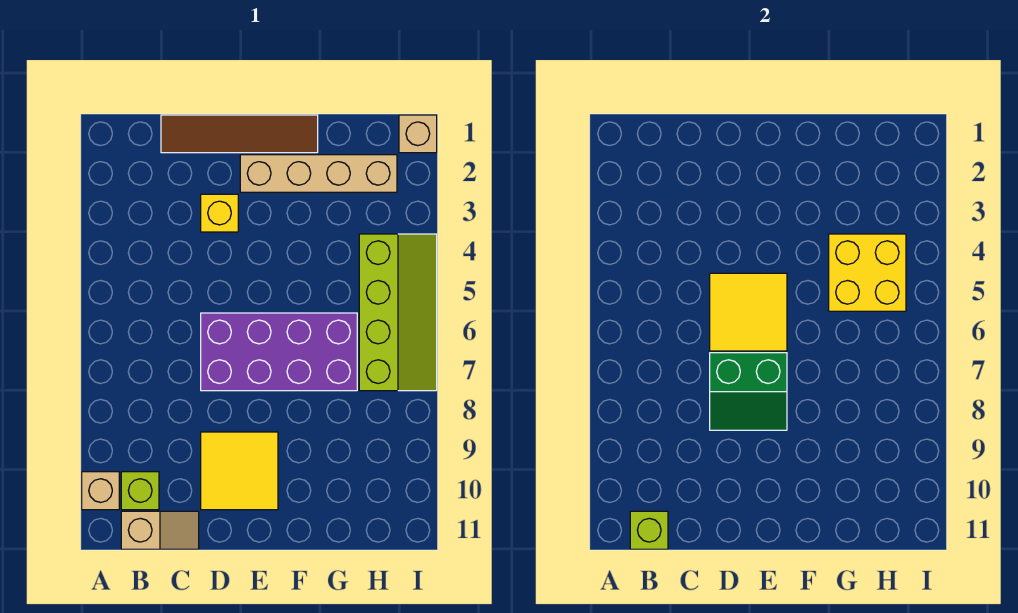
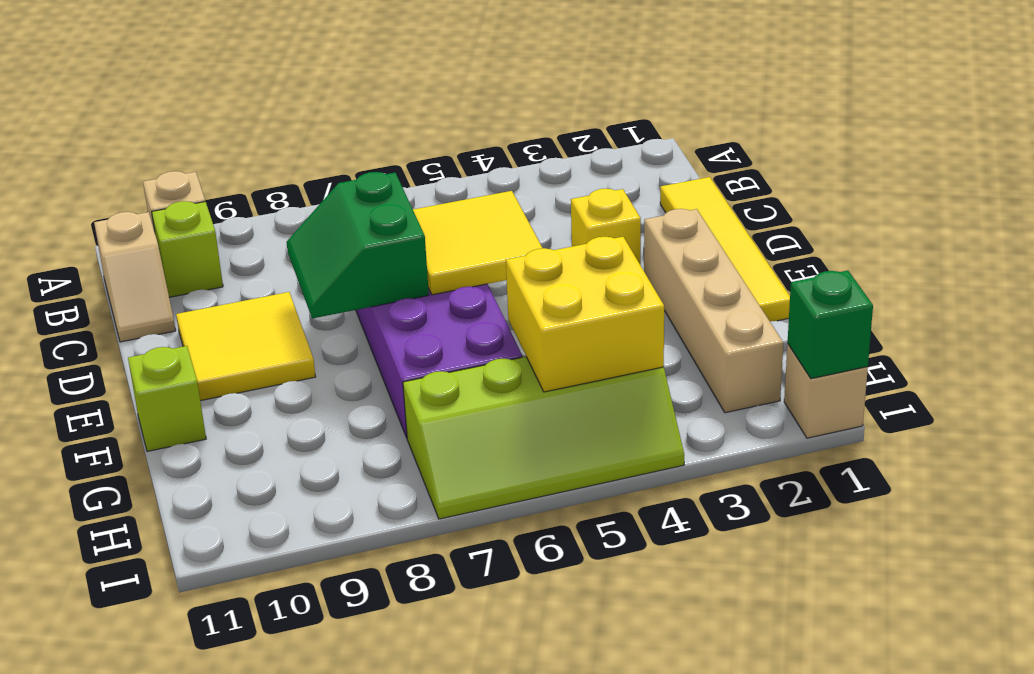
lime brick B11 level 2 -> lime brick F11 level 1
brown tile C1:F1 level 1 -> yellow tile C1:F1 level 1
none -> green brick I1 level 2

